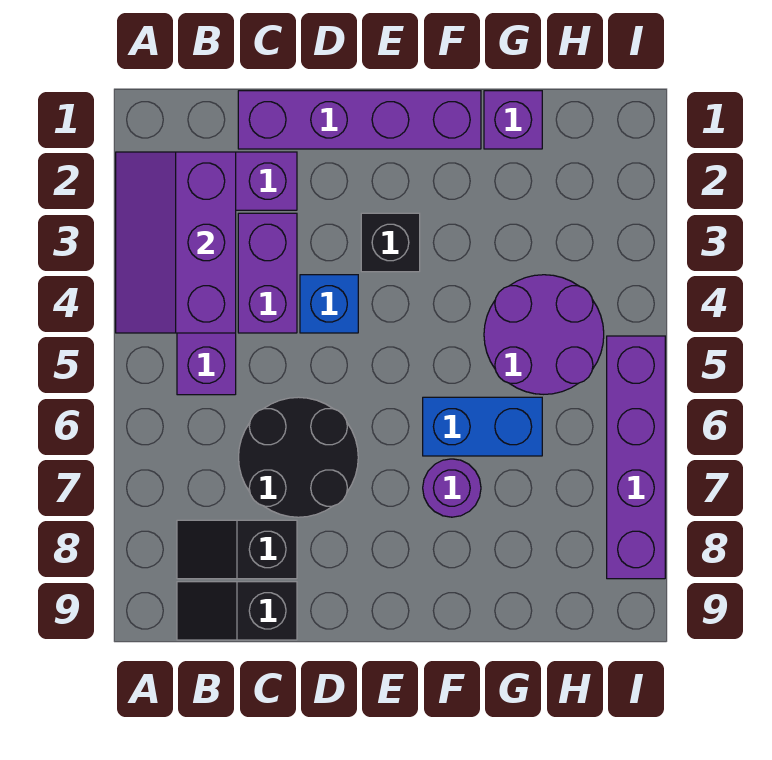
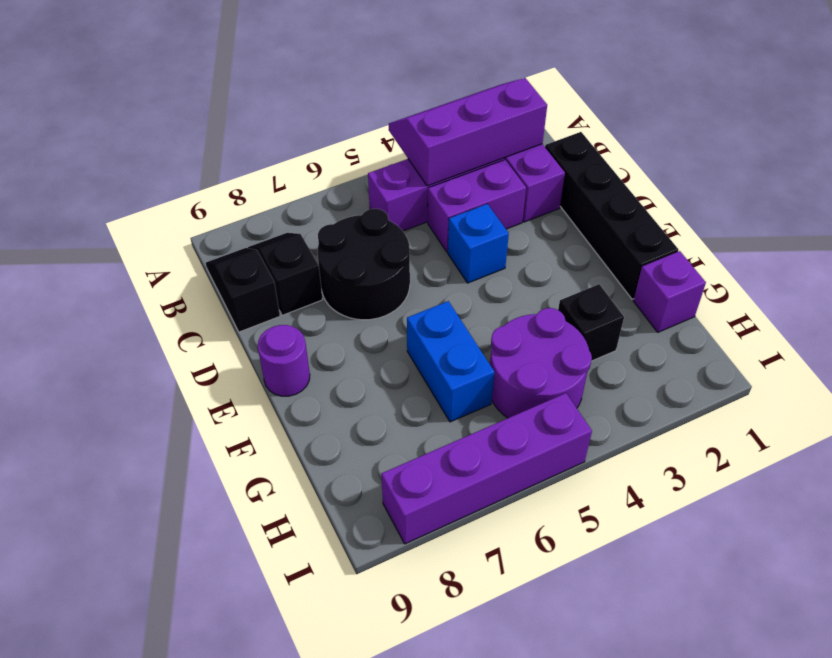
purple brick C1:F1 level 1 -> black brick C1:F1 level 1
black brick E3 level 1 -> black brick G3 level 1
purple round brick F7 level 1 -> purple round brick E9 level 1

